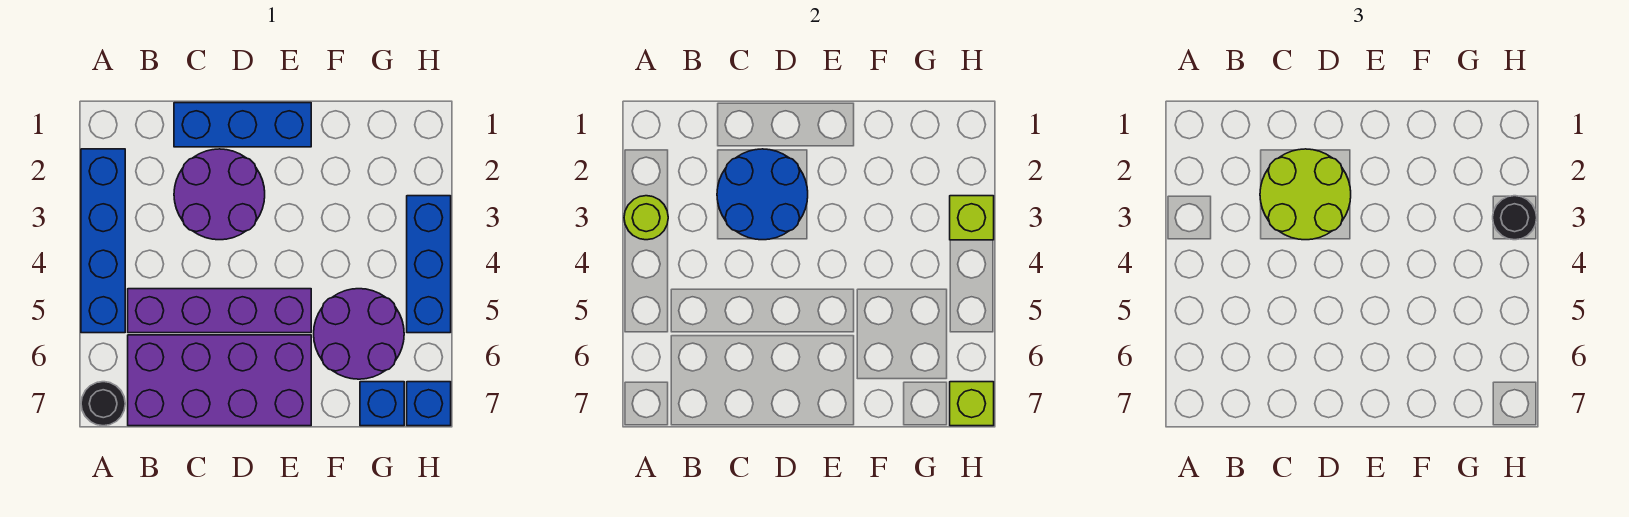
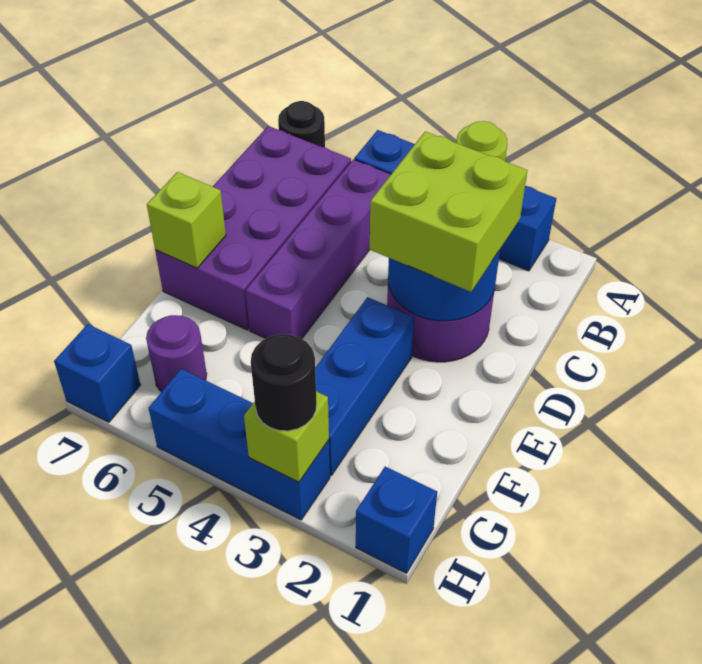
blue brick C1:E1 level 1 -> blue brick E3:G3 level 1
lime round brick C2:D3 level 3 -> lime brick C2:D3 level 3
purple round brick F5:G6 level 1 -> purple round brick G6 level 1
blue brick G7 level 1 -> blue brick H1 level 1
lime brick H7 level 2 -> lime brick E7 level 2

